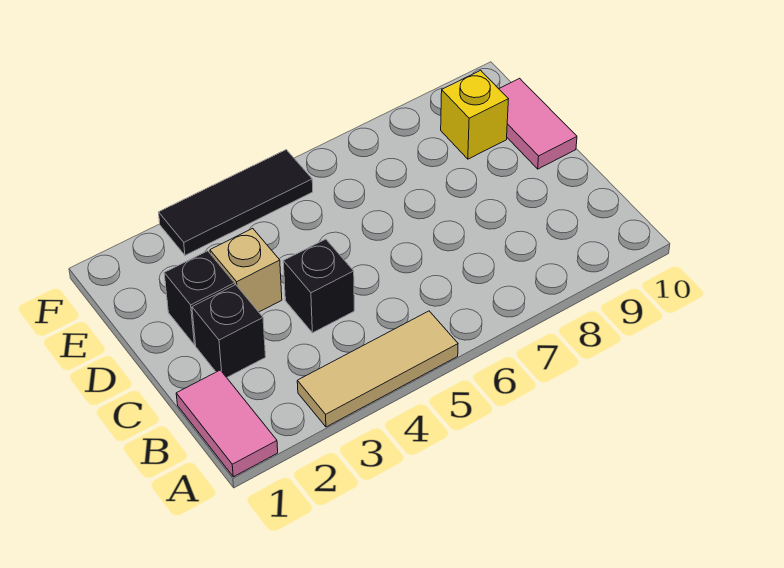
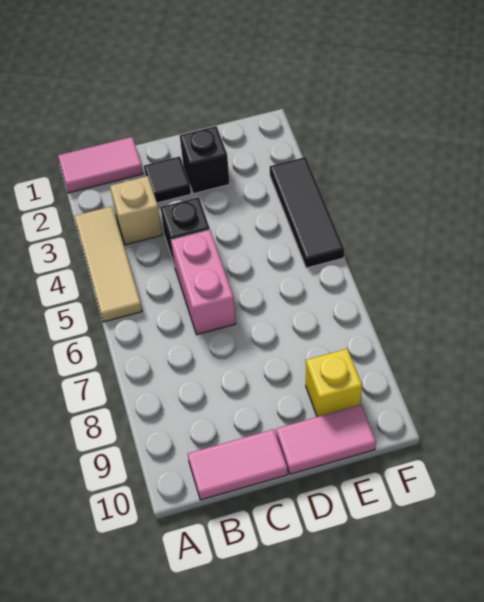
none -> pink tile B10:C10 level 1
black brick C2 level 1 -> black tile C2 level 1
none -> pink brick C5:C6 level 1
tan brick D3 level 1 -> tan brick B3 level 1

